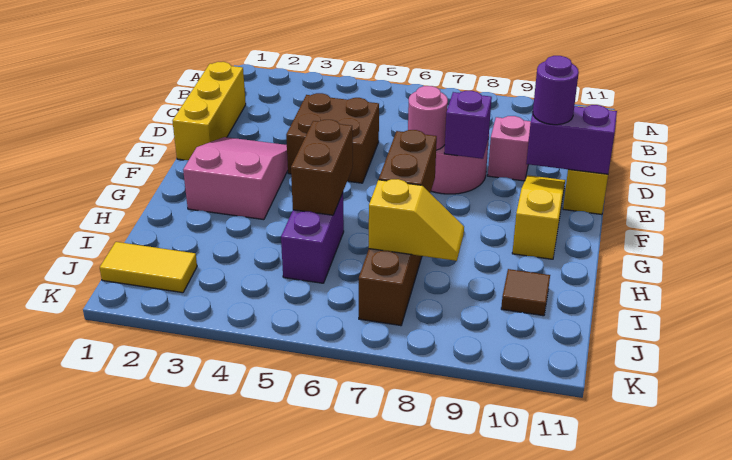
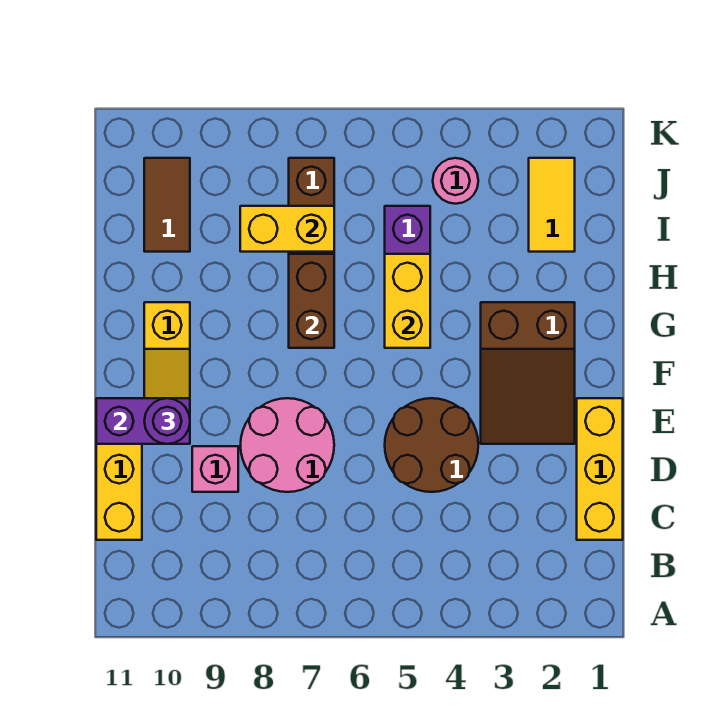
brown brick D4:E5 level 1 -> brown round brick D4:E5 level 1
pink slope E2:G3 level 1 top G -> brown slope E2:G3 level 1 top G
pink round brick E7 level 2 -> pink round brick J4 level 1
purple brick E8 level 2 -> none
brown brick G5:H5 level 2 -> yellow brick G5:H5 level 2
yellow slope I7:I8 level 2 top 7 -> yellow brick I7:I8 level 2
brown tile I10 level 1 -> brown tile I10:J10 level 1
yellow tile J1:J2 level 1 -> yellow tile I2:J2 level 1

